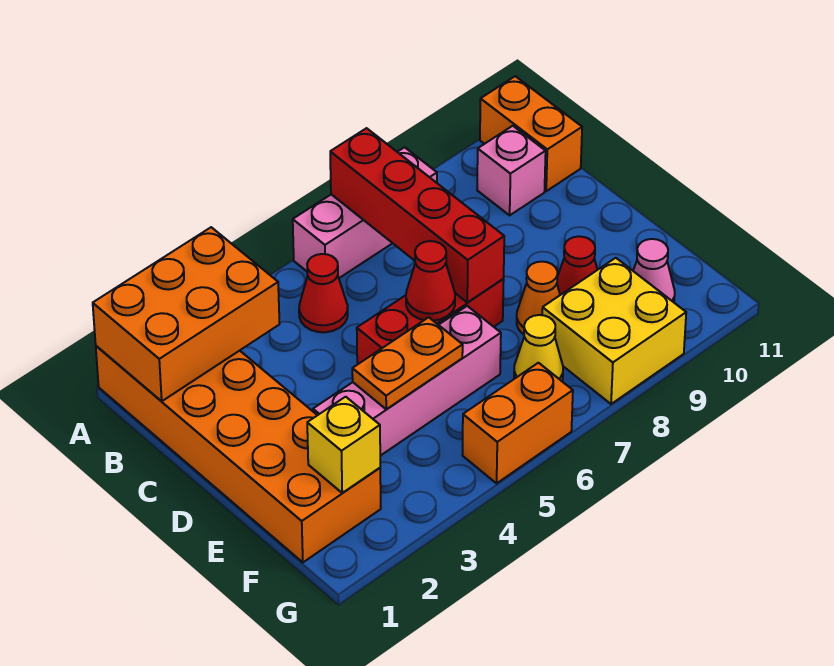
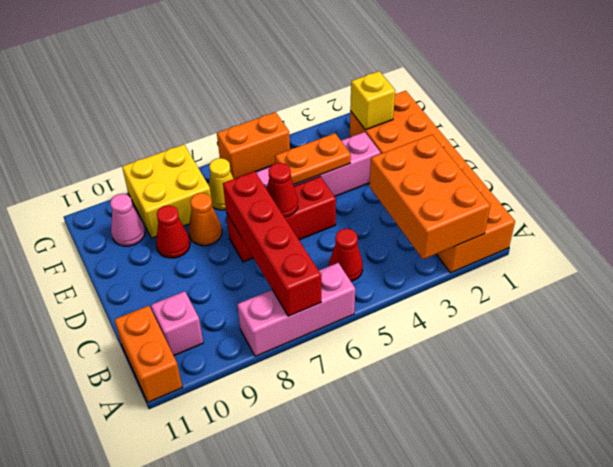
orange brick A1:B3 level 2 -> orange brick A2:C3 level 2

